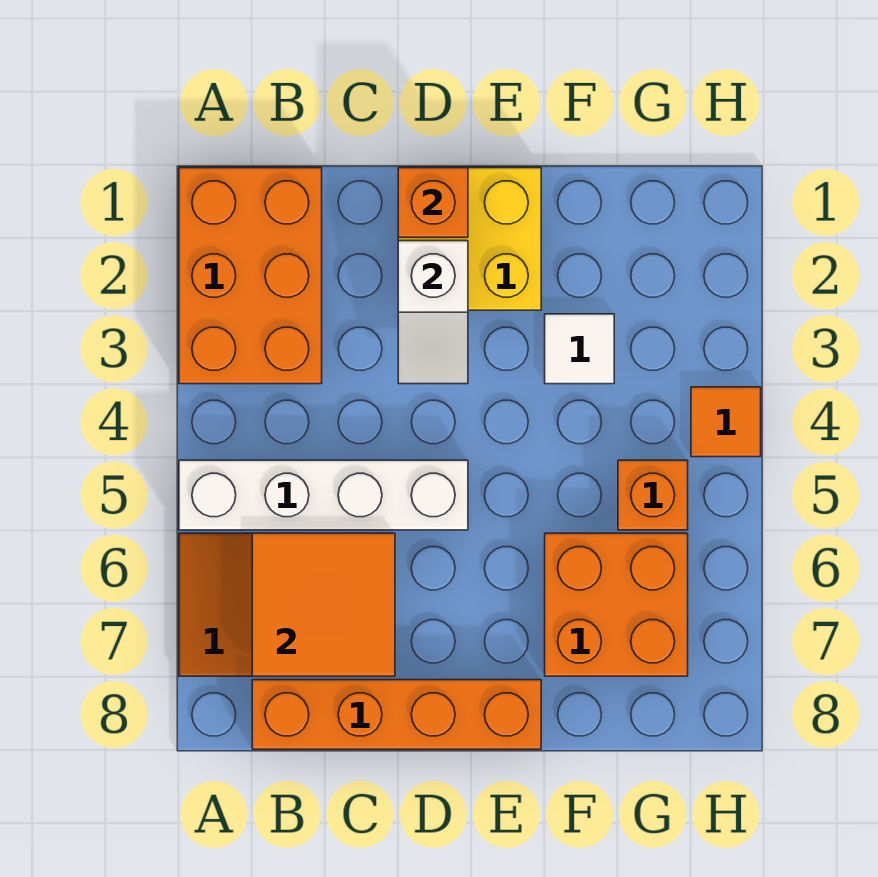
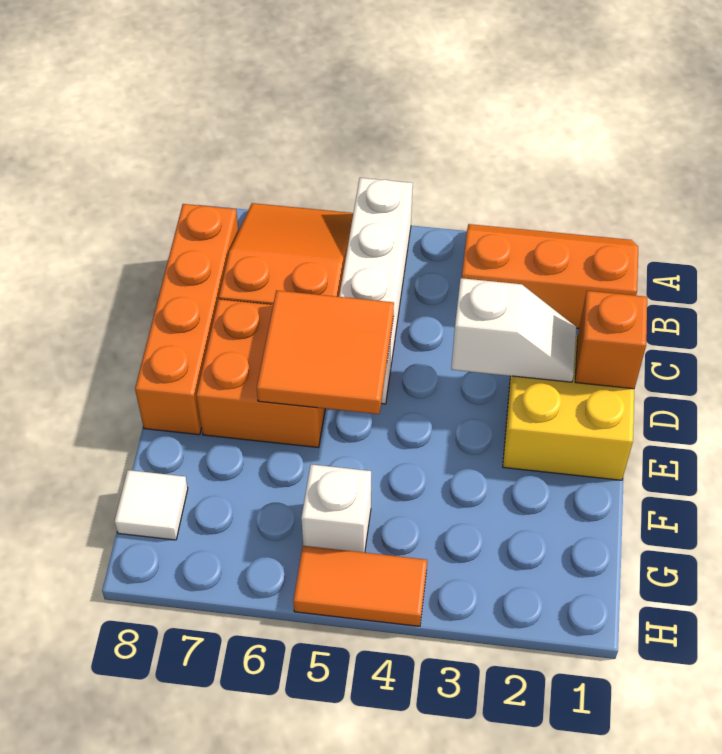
orange brick A1:B3 level 1 -> orange slope A1:B3 level 1 top B
orange tile B6:C7 level 2 -> orange tile D5:E6 level 2
white slope D2:D3 level 2 top 2 -> white slope D2:D3 level 2 top 3
white tile F3 level 1 -> white tile G8 level 1
orange brick F6:G7 level 1 -> orange brick D6:E7 level 1
orange brick G5 level 1 -> white brick G5 level 1
orange tile H4 level 1 -> orange tile H4:H5 level 1

